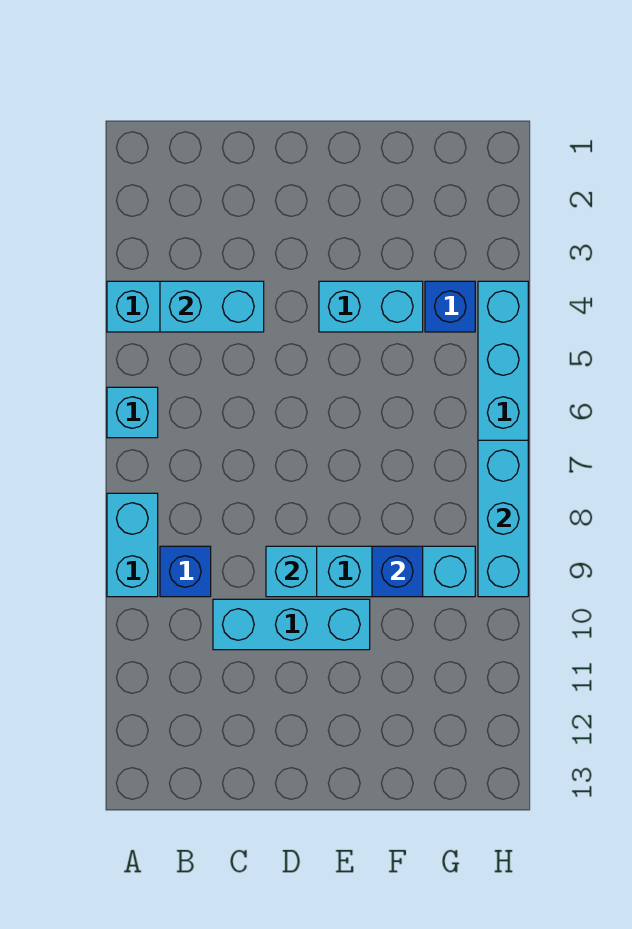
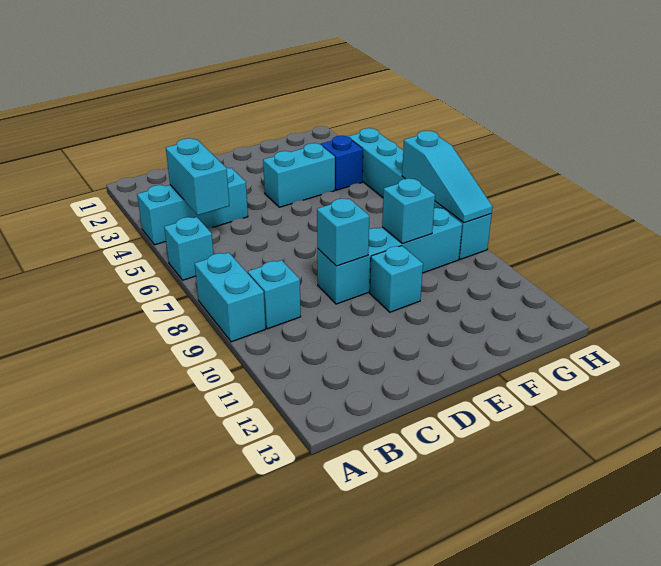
cyan brick B4:C4 level 2 -> cyan brick B4:B5 level 2
blue brick B9 level 1 -> cyan brick B9 level 1
cyan brick C10:E10 level 1 -> cyan brick E10 level 1
blue brick F9 level 2 -> cyan brick F9 level 2
cyan brick H7:H9 level 2 -> cyan slope H7:H9 level 2 top 7

